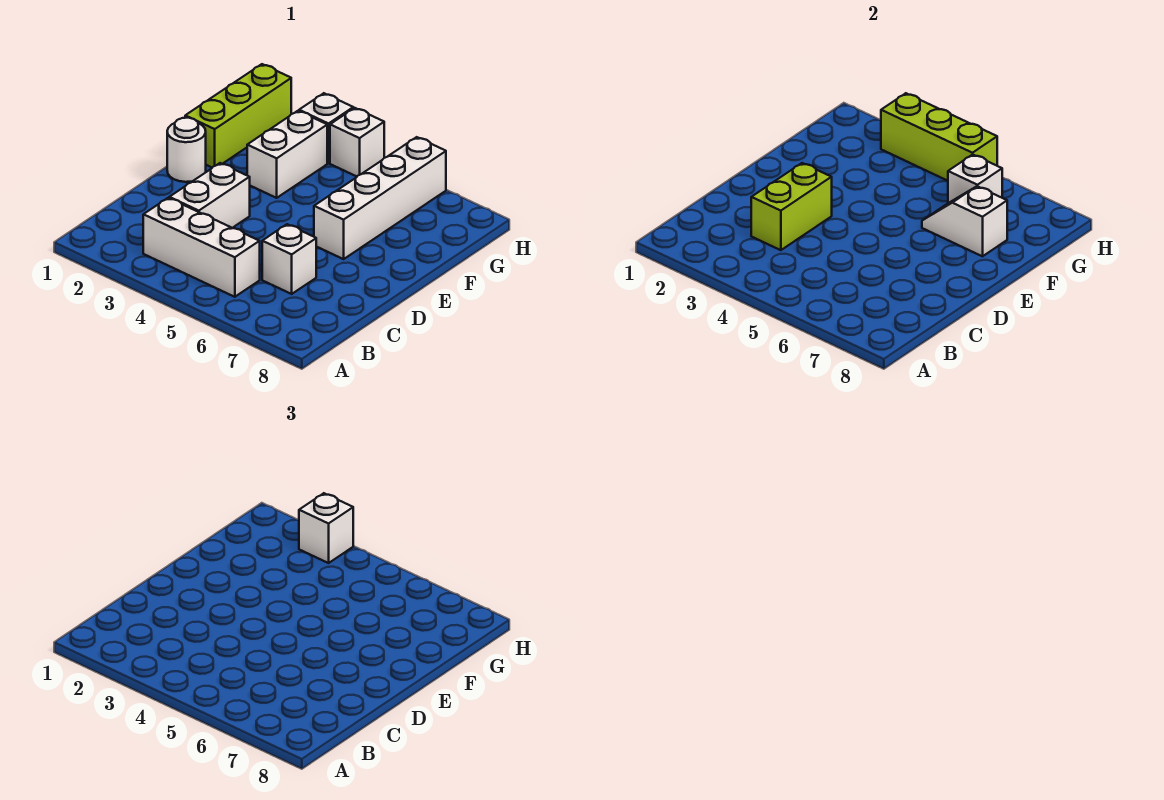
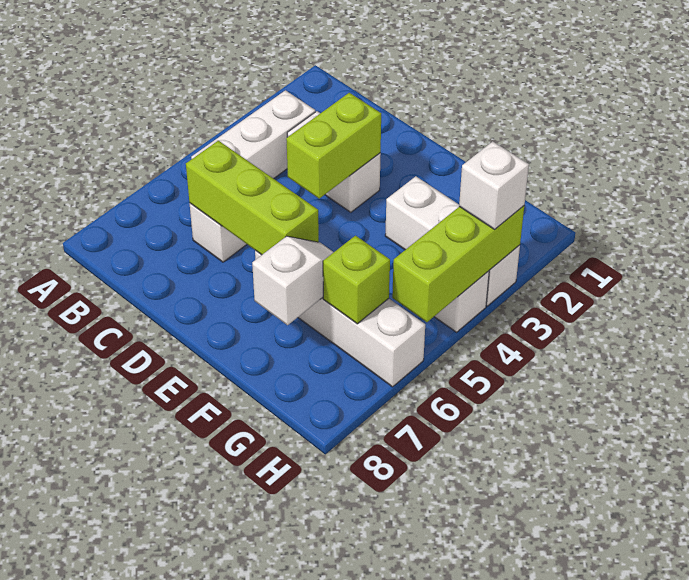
lime brick C3:D3 level 2 -> lime brick D3:D4 level 2
white round brick E1 level 1 -> none
lime brick F1:H1 level 1 -> lime brick C6:E6 level 2
white brick G6 level 2 -> lime brick G6 level 2

